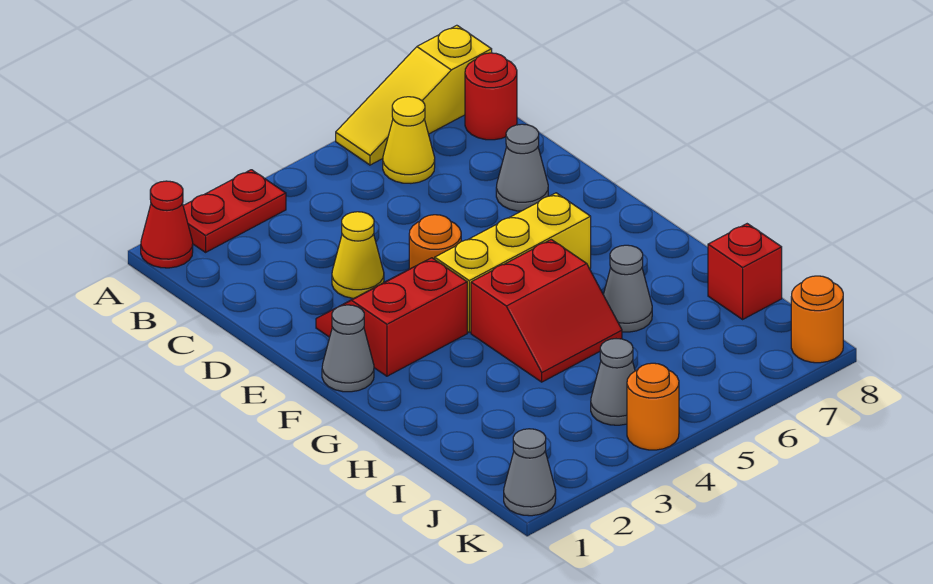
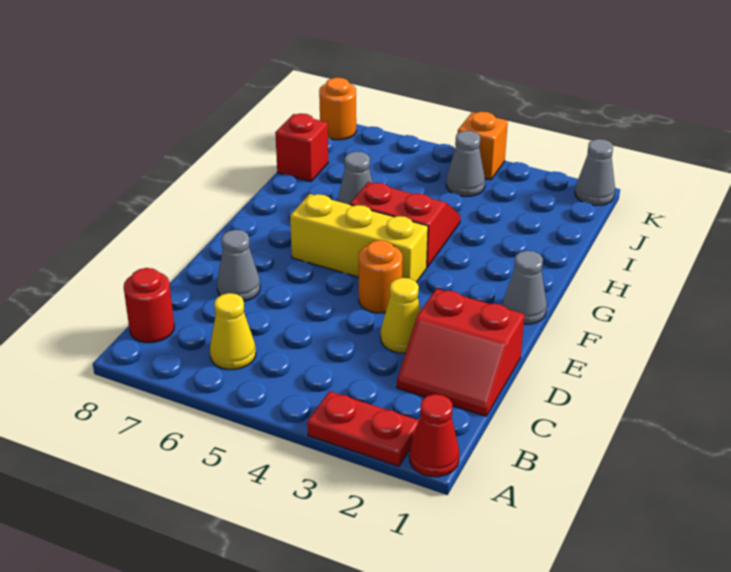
yellow slope A6:A8 level 1 top 8 -> none
red slope E2:F3 level 1 top F -> red slope C1:D2 level 1 top D
orange round brick K4 level 1 -> orange brick K4 level 1

